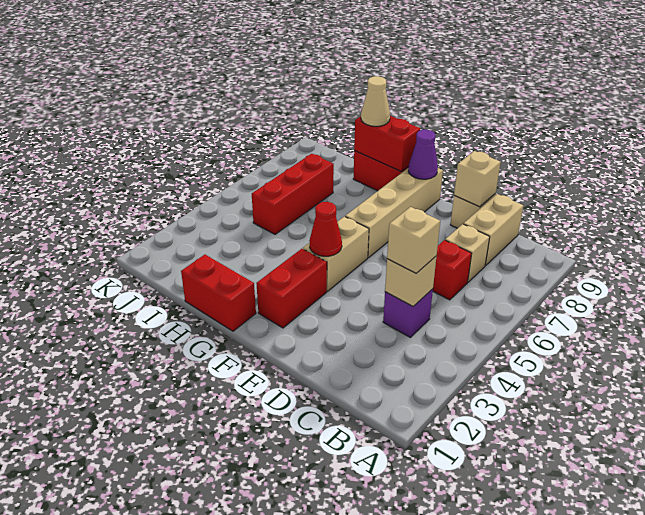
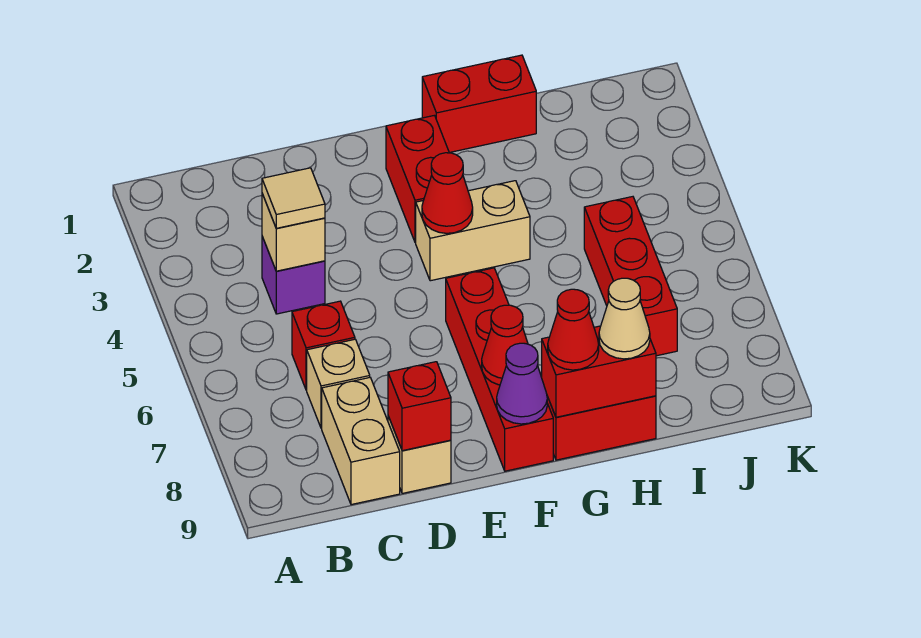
tan brick C4 level 3 -> tan tile C4 level 3
tan brick D9 level 2 -> red brick D9 level 2
tan brick F4:F5 level 1 -> tan brick F4:G4 level 1
tan brick F6:F9 level 1 -> red brick F6:F9 level 1
none -> red cone F8 level 2
none -> red cone G9 level 3

